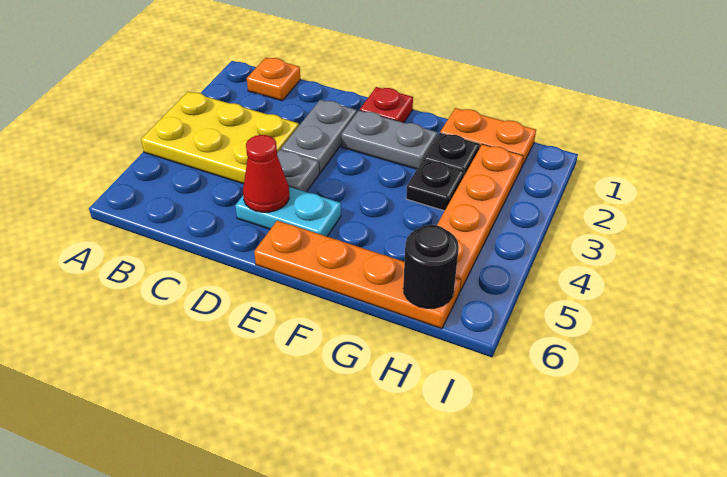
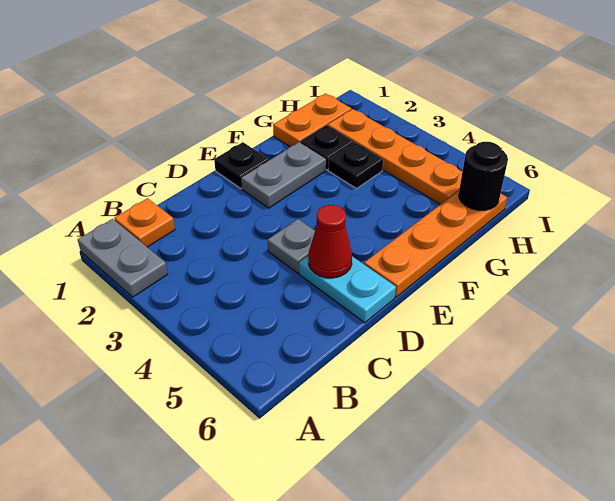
yellow plate A3:C4 level 1 -> none
grey plate D2:D3 level 1 -> grey plate A1:A2 level 1
cyan plate D5:E5 level 1 -> cyan plate D5:D6 level 1
red plate E1 level 1 -> black plate E1 level 1

